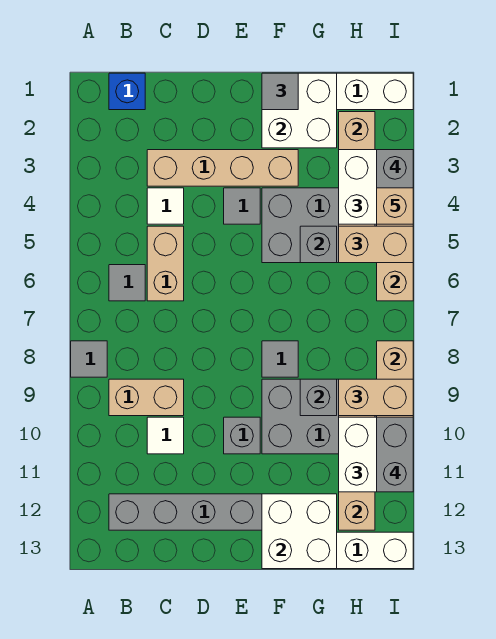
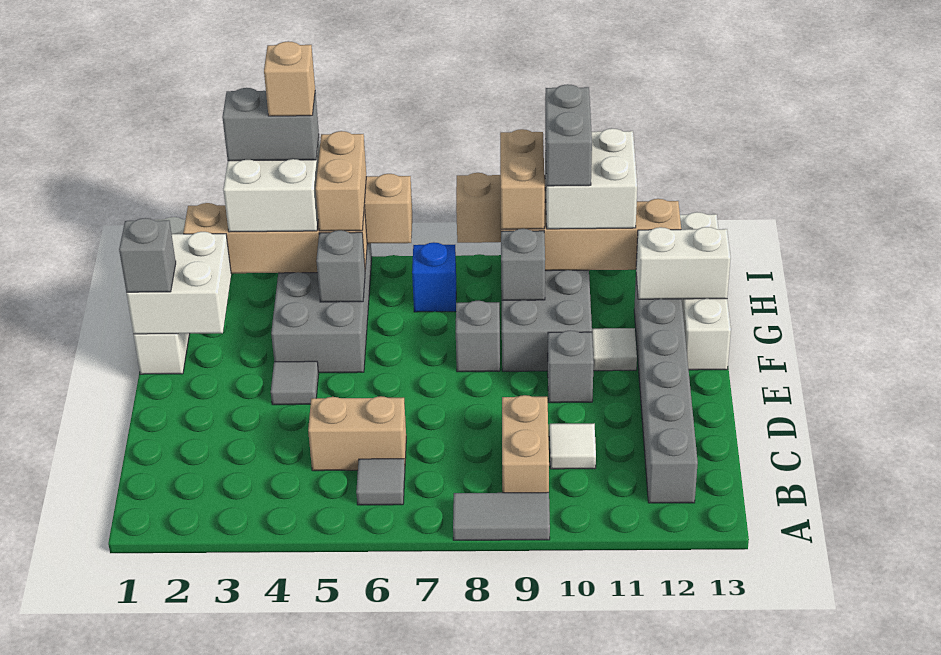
grey tile A8 level 1 -> grey tile A8:A9 level 1
blue brick B1 level 1 -> blue brick H7 level 1
tan brick C3:F3 level 1 -> none
white tile C4 level 1 -> white tile F11 level 1
grey tile F1 level 3 -> grey brick F1 level 3
grey tile F8 level 1 -> grey brick F8 level 1
white brick F12:G13 level 2 -> white brick G12:G13 level 2
grey brick I10:I11 level 4 -> grey brick H10:I10 level 4

